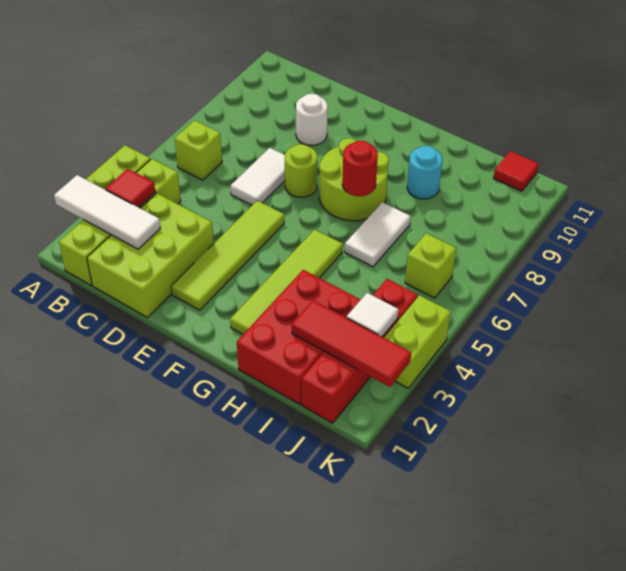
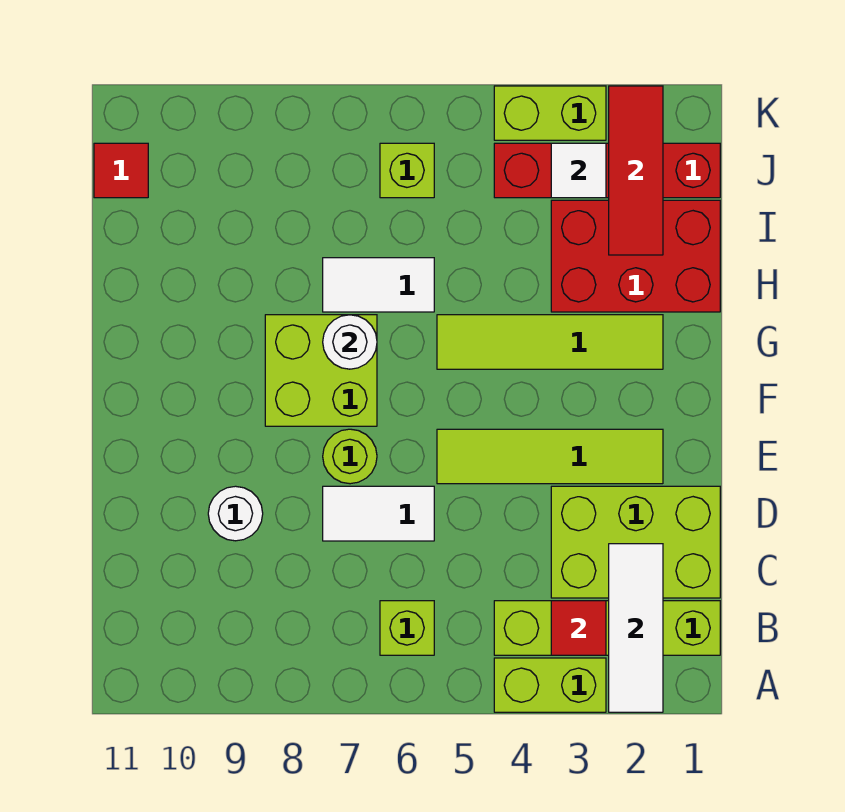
lime round brick F7:G8 level 1 -> lime brick F7:G8 level 1
red round brick G7 level 2 -> white round brick G7 level 2
cyan round brick H9 level 1 -> none

